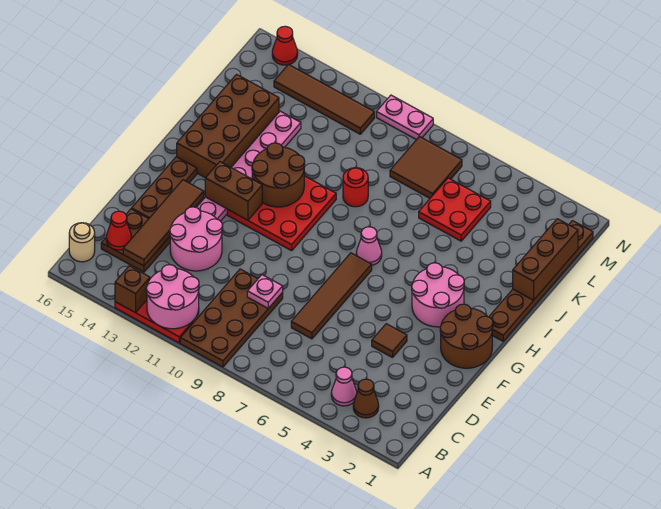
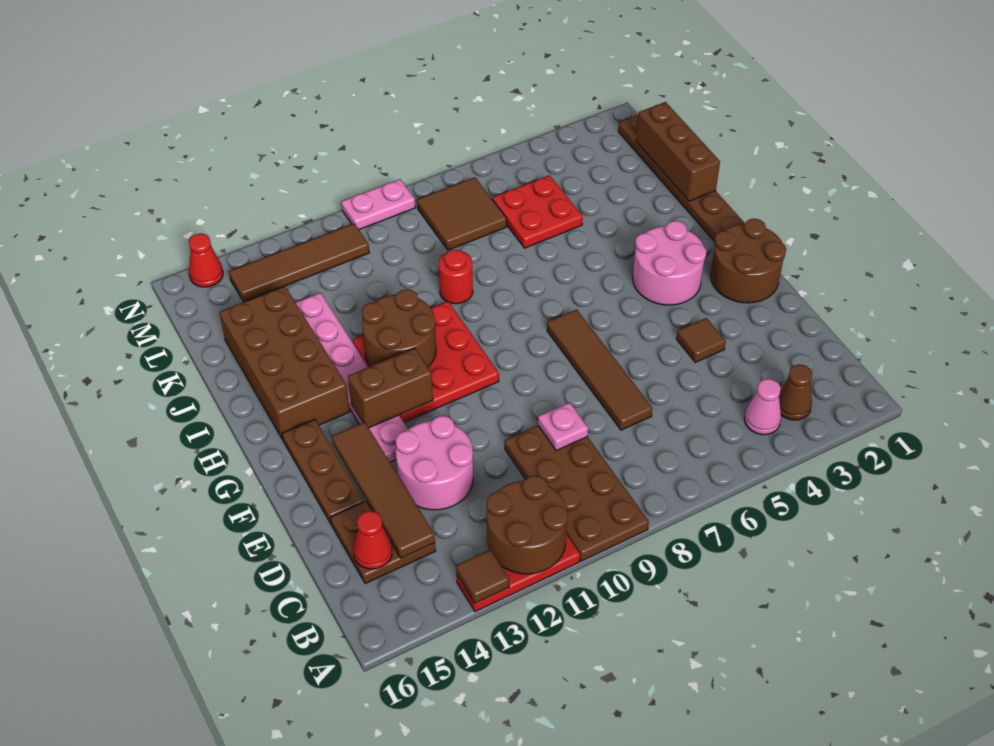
pink round brick A11:B12 level 2 -> brown round brick A11:B12 level 2
brown brick A13 level 2 -> brown tile A13 level 2
tan round brick B16 level 1 -> none
pink cone H7 level 1 -> none

